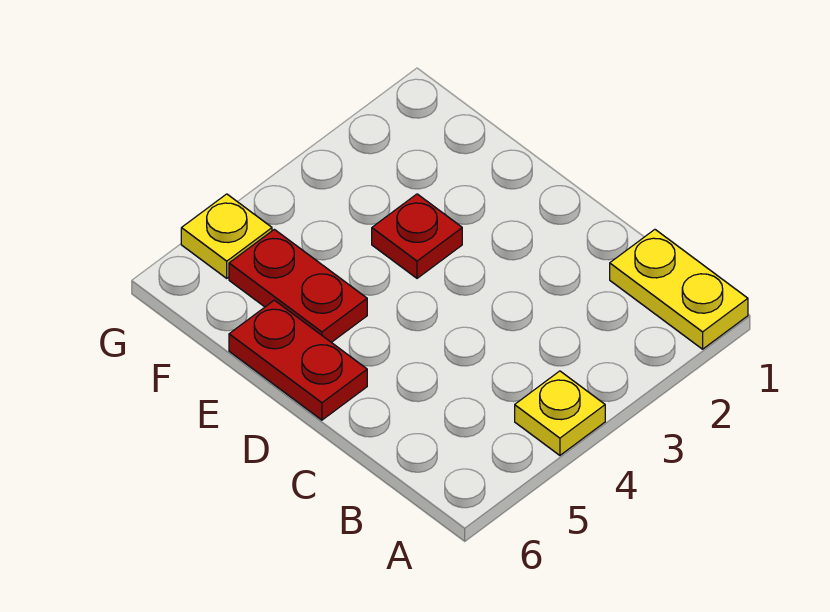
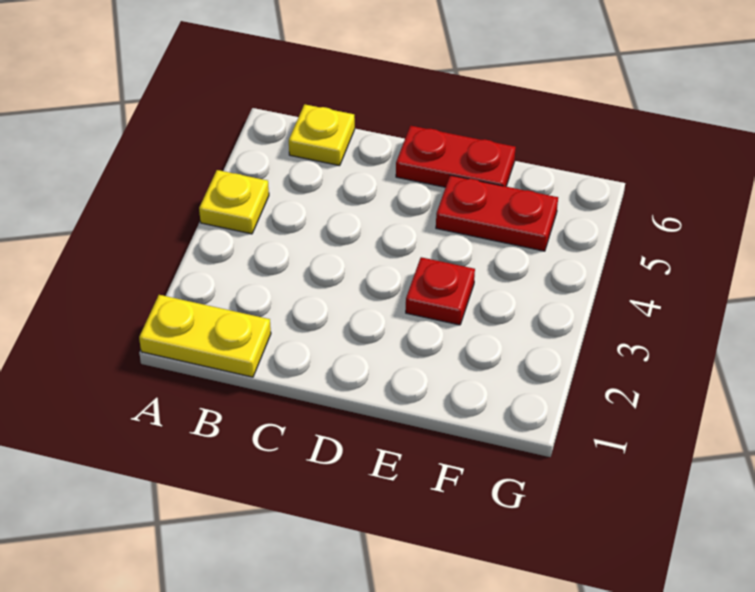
yellow plate G5 level 1 -> yellow plate B6 level 1

